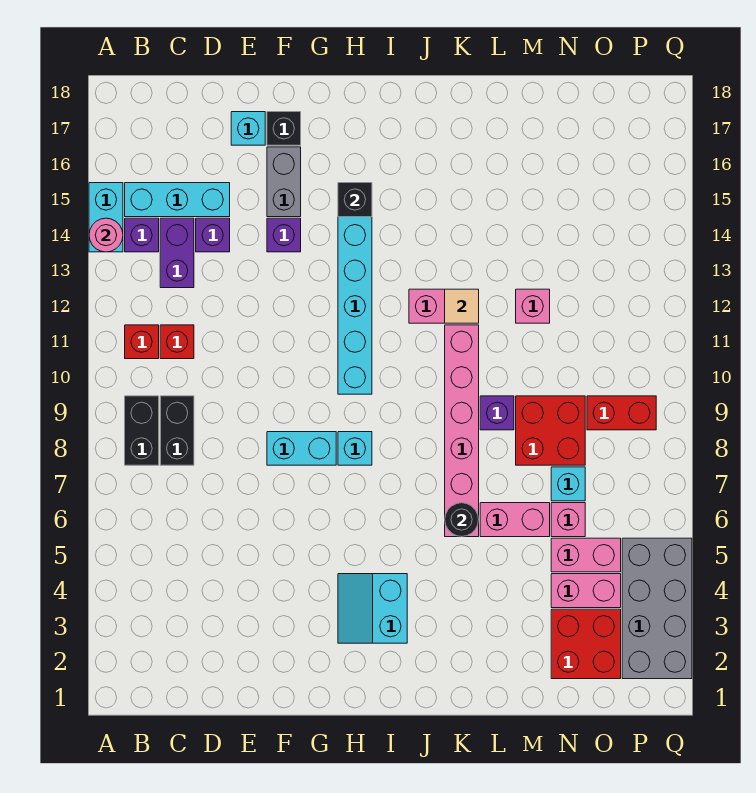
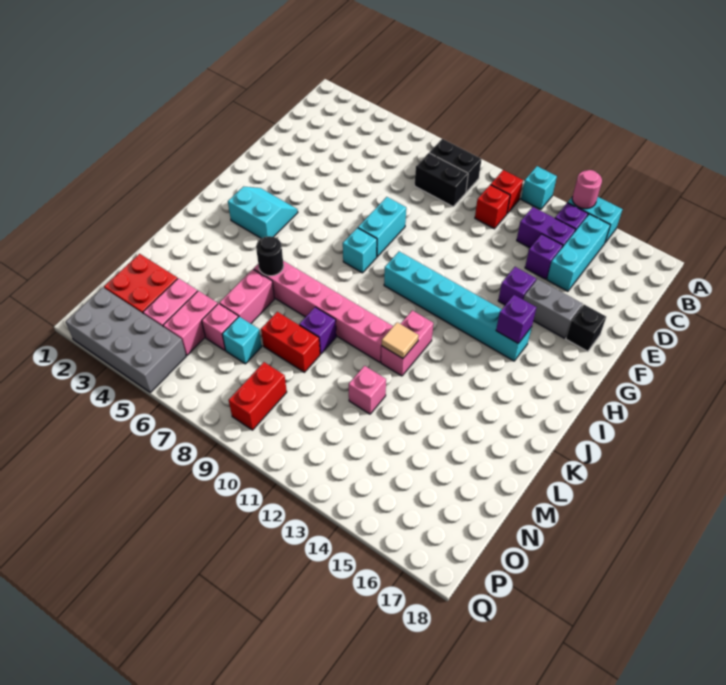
cyan brick E17 level 1 -> cyan brick A12 level 1
black brick H15 level 2 -> purple brick H15 level 2
red brick M8:N9 level 1 -> red brick M8:M9 level 1

